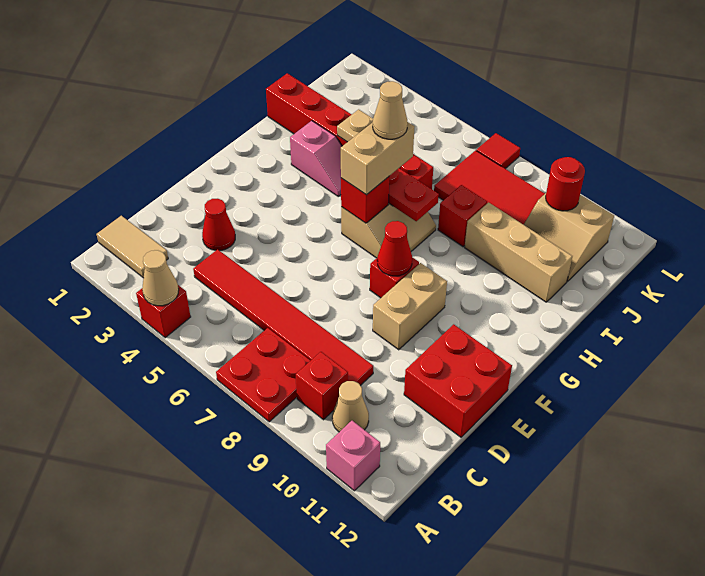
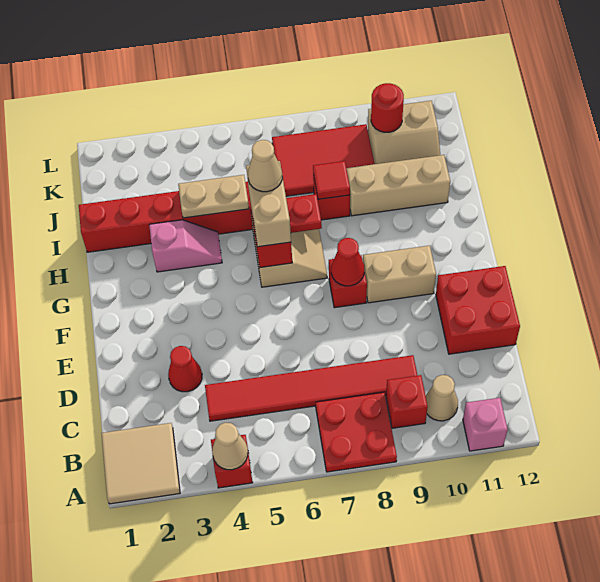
tan tile B1:B2 level 1 -> tan tile A1:B2 level 1
tan brick E9:F9 level 1 -> tan brick F9:F10 level 1
red tile L7 level 1 -> red tile I8 level 2

